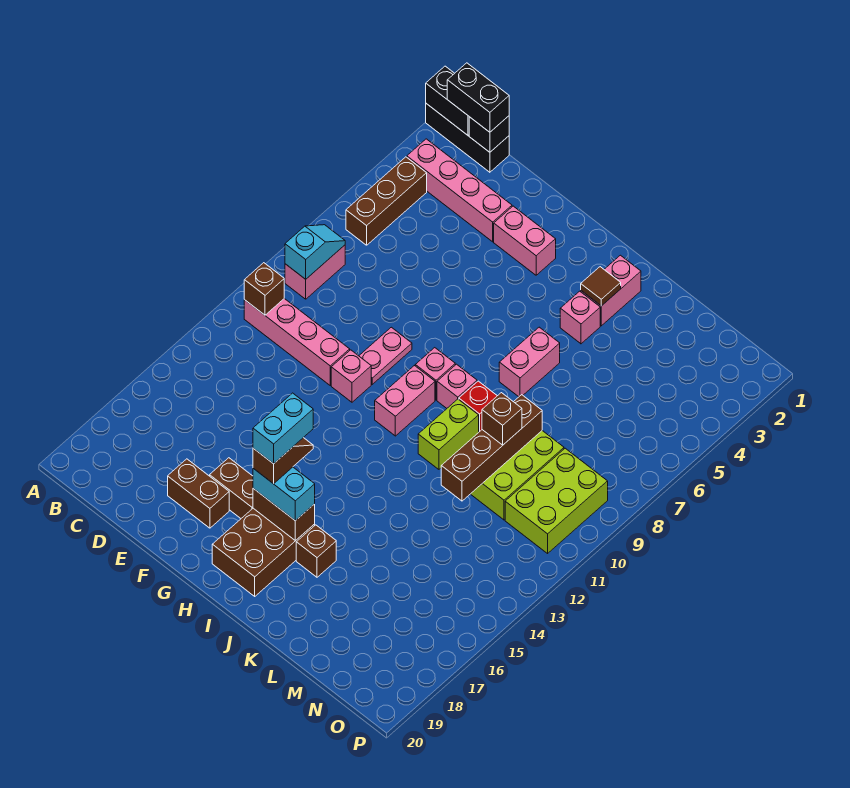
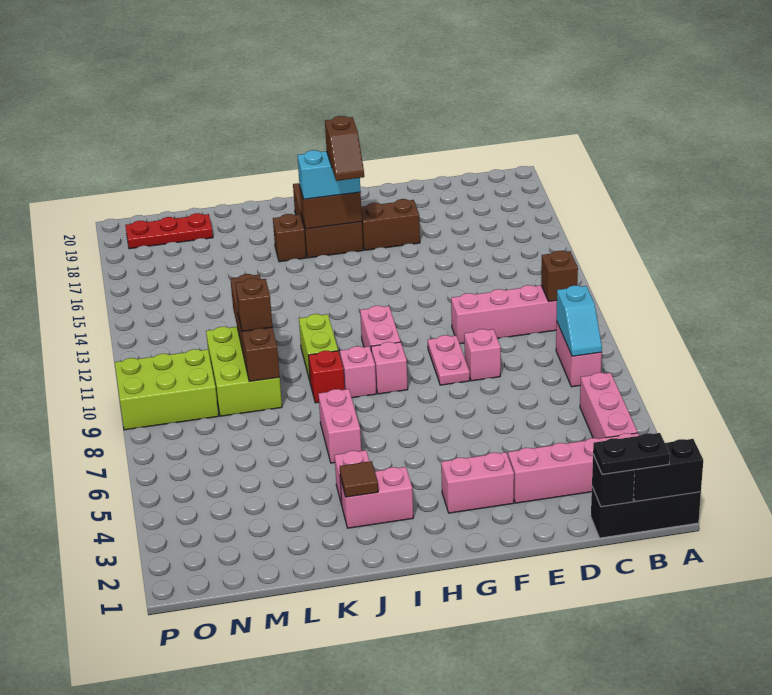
black brick B1:C1 level 3 -> black plate B1:C1 level 3
brown brick B4:B6 level 1 -> pink brick B4:B6 level 1
brown brick E18:F18 level 1 -> none
pink brick F11 level 1 -> pink brick E9 level 1
cyan brick H16:H17 level 5 -> none
pink brick J2:J3 level 1 -> pink brick I3:J3 level 1
none -> red plate M19:O19 level 1
lime brick N9:O11 level 1 -> lime brick N9:P10 level 1

